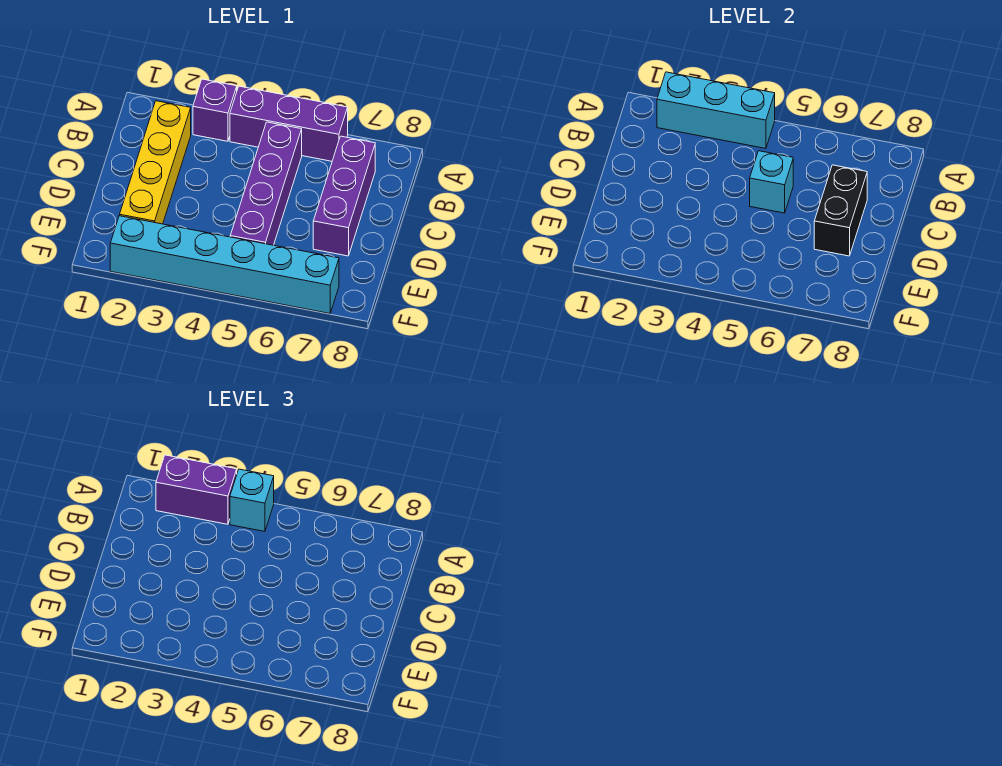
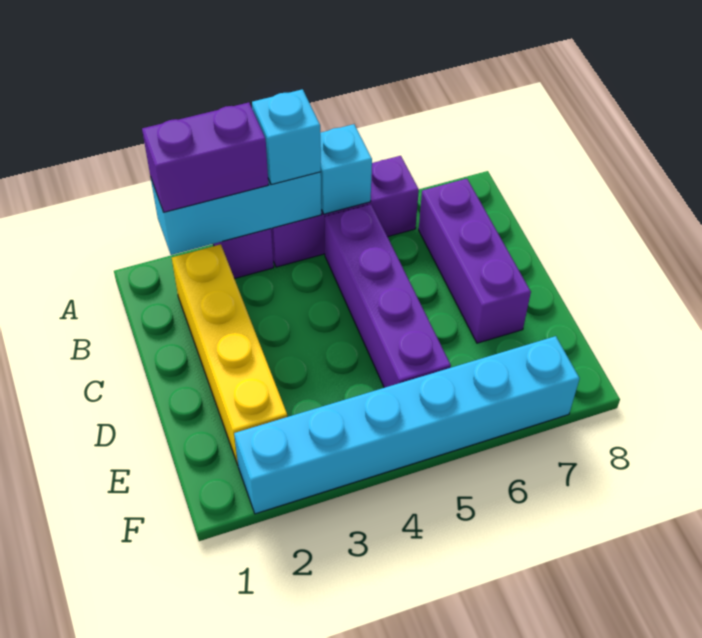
cyan brick C5 level 2 -> cyan brick A5 level 2
black brick C7:D7 level 2 -> none

